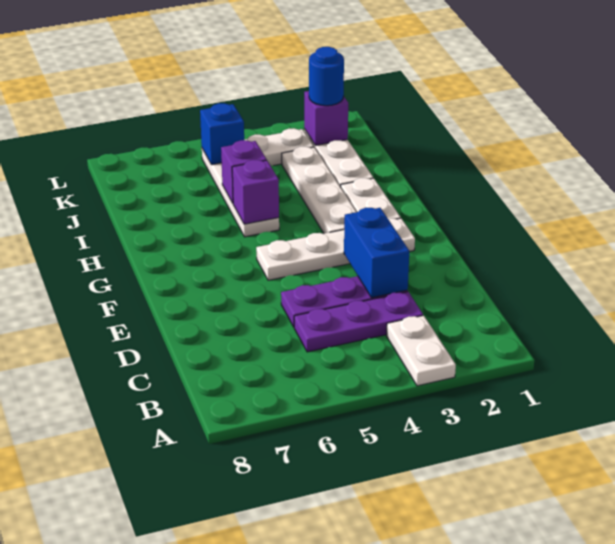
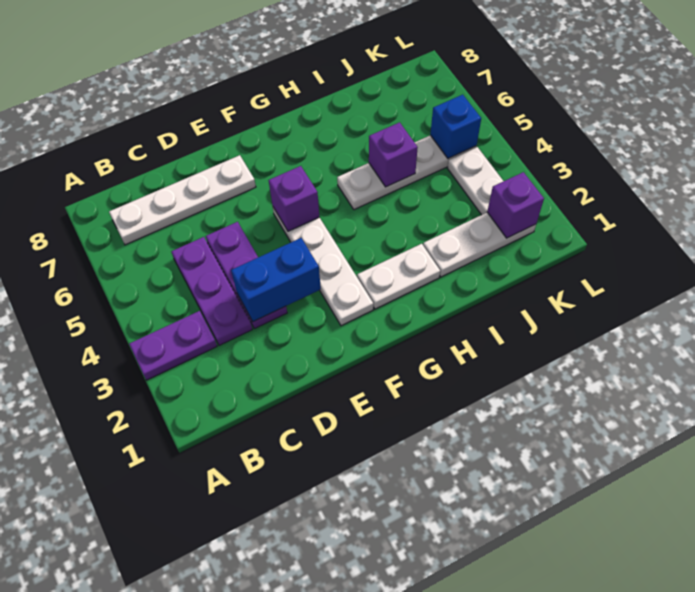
white plate A3:B3 level 1 -> purple plate A3:B3 level 1
white plate G3:J3 level 1 -> white plate B7:E7 level 1
purple brick H5 level 2 -> purple brick F5 level 2
blue round brick K2 level 3 -> none

